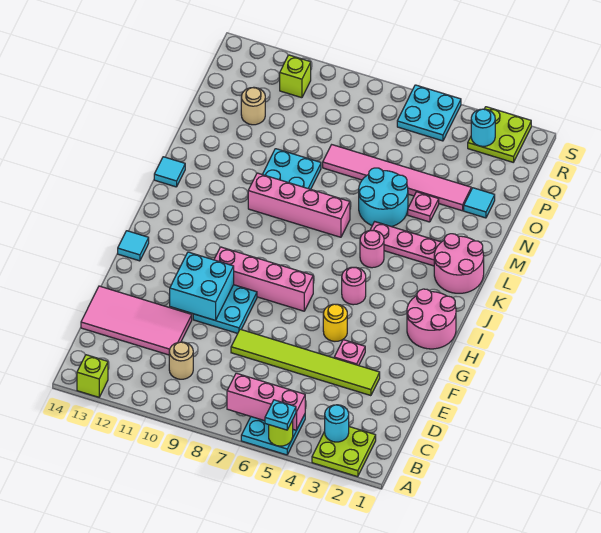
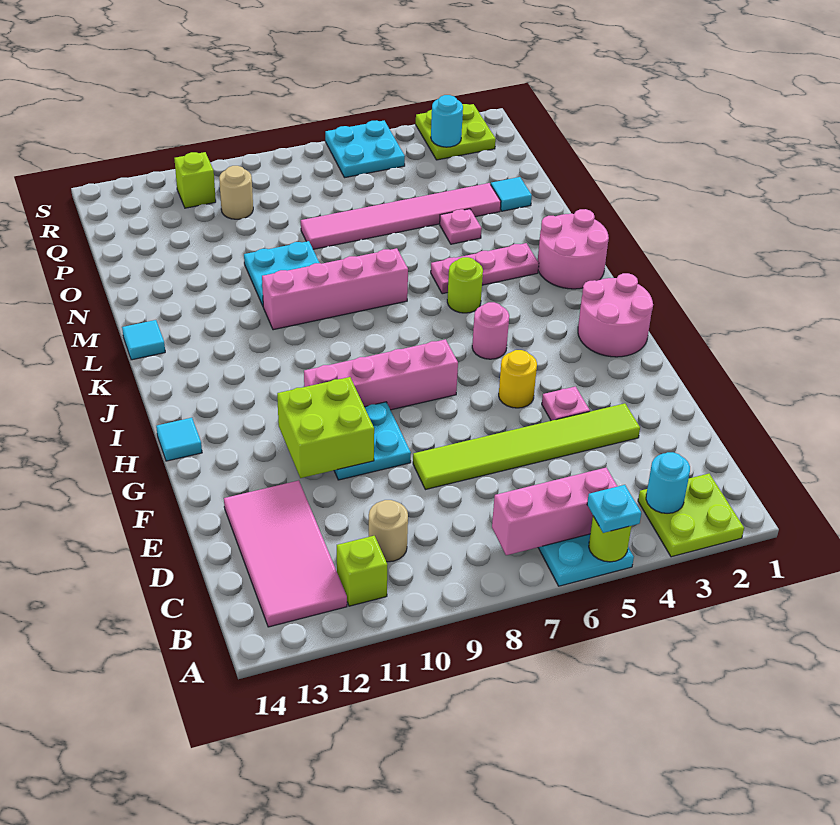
lime brick A13 level 1 -> lime brick B11 level 1
pink tile D11:E14 level 1 -> pink tile B12:E13 level 1
cyan brick F10:G11 level 2 -> lime brick F10:G11 level 2
pink round brick K5 level 1 -> lime round brick K5 level 1
cyan round brick M5:N6 level 1 -> none
tan round brick P12 level 1 -> tan round brick Q10 level 1

